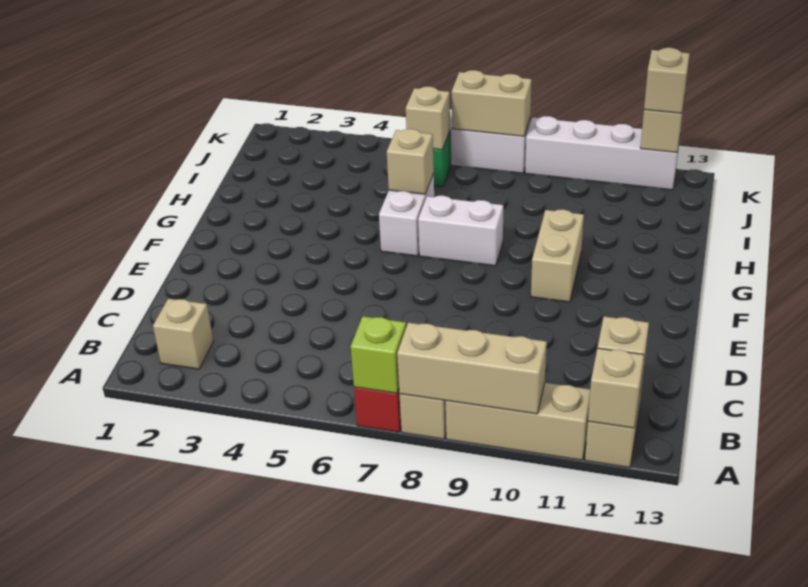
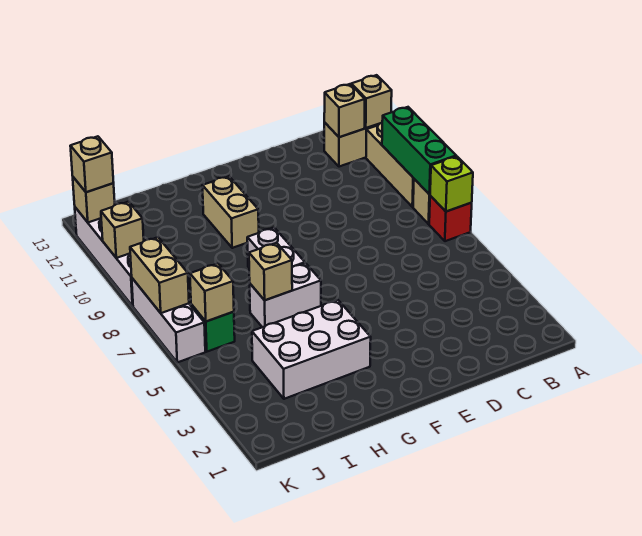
tan brick A8:A10 level 2 -> green brick A8:A10 level 2
tan brick B2 level 1 -> tan brick K10 level 2
tan brick F10:G10 level 1 -> tan brick G10:G11 level 1
none -> white brick G3:I4 level 1

